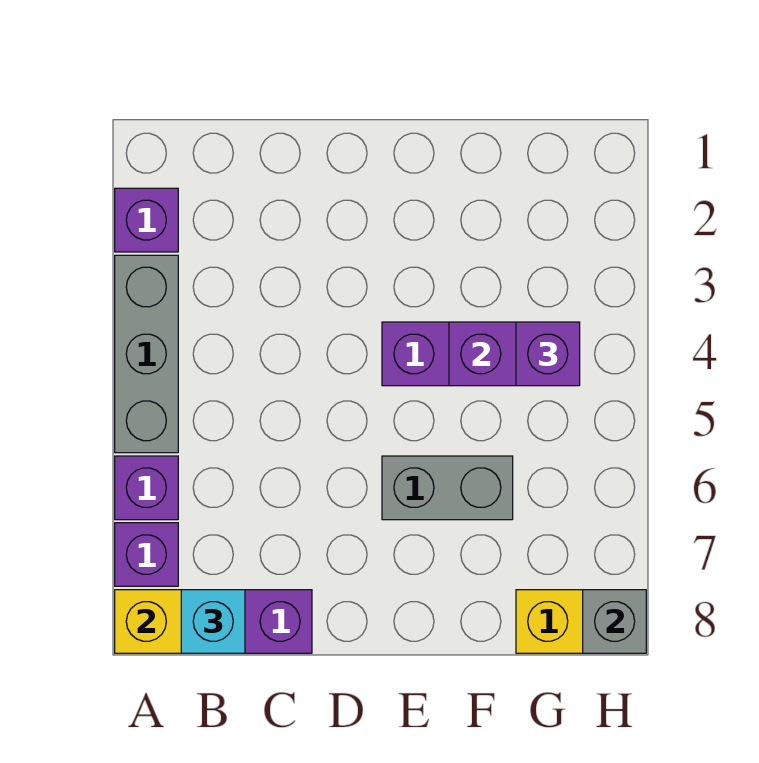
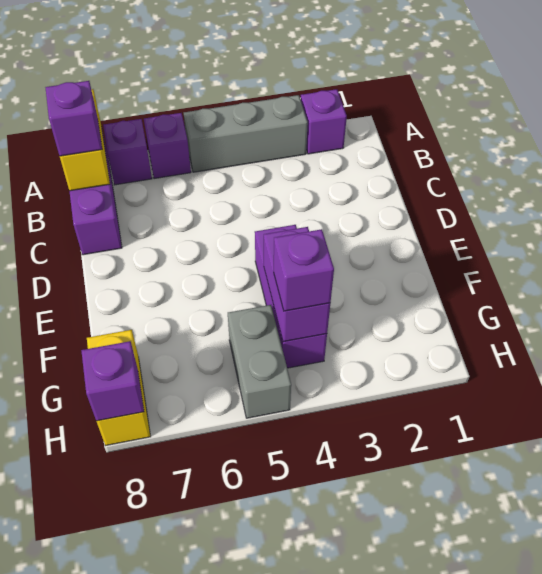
cyan brick B8 level 3 -> purple brick B8 level 3
grey brick E6:F6 level 1 -> grey brick G5:H5 level 1
grey brick H8 level 2 -> purple brick H8 level 2

